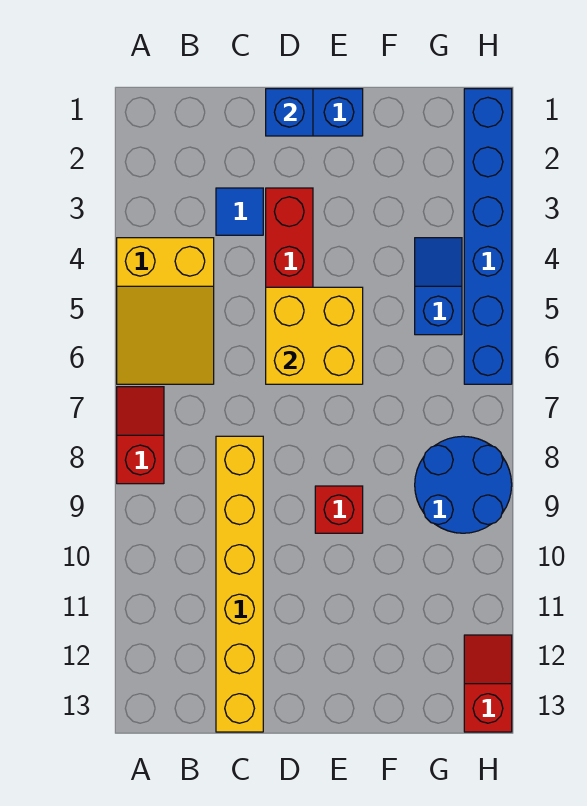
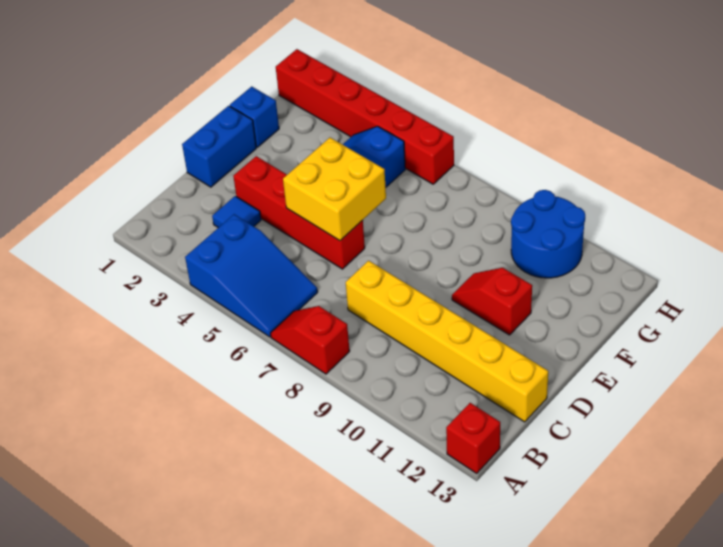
yellow slope A4:B6 level 1 top 4 -> blue slope A4:B6 level 1 top 4
blue brick D1 level 2 -> blue brick F1 level 1
red brick E9 level 1 -> red brick A13 level 1
blue round brick G8:H9 level 1 -> blue round brick G10:H11 level 1
blue brick H1:H6 level 1 -> red brick H1:H6 level 1
red slope H12:H13 level 1 top 13 -> red slope E10:E11 level 1 top 11

